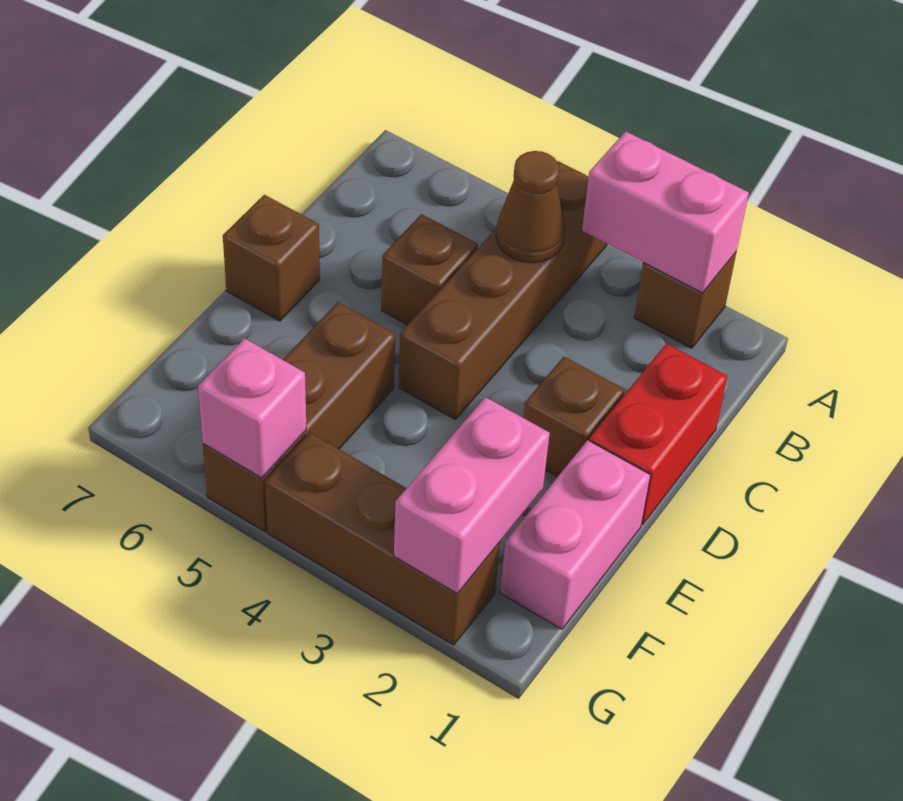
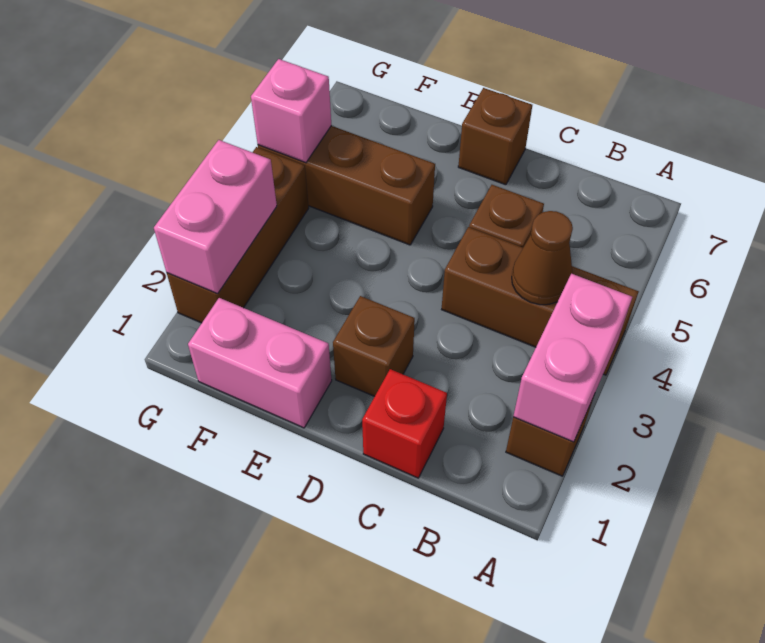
brown brick A4:D4 level 1 -> brown brick A4:C4 level 1
red brick C1:D1 level 1 -> red brick C1 level 1
pink brick F2:G2 level 2 -> pink brick G2:G3 level 2

